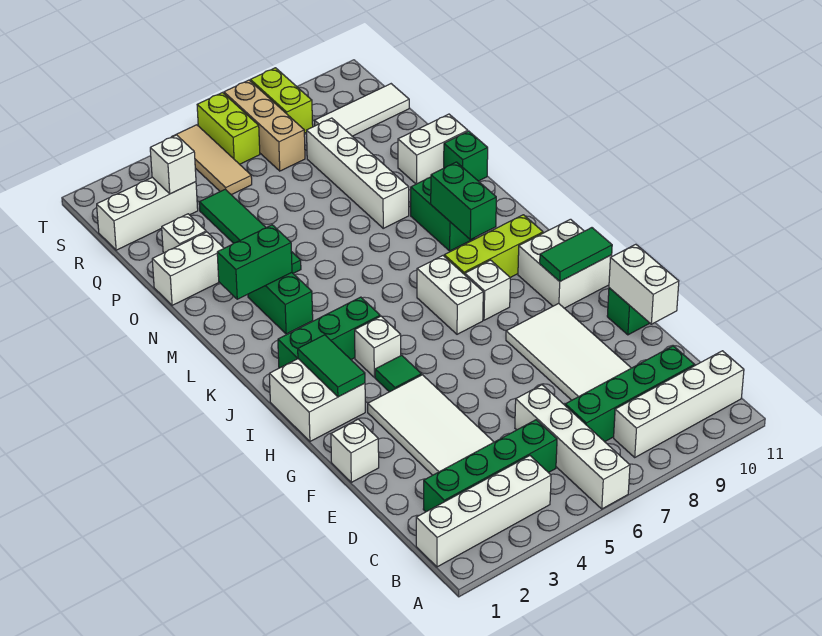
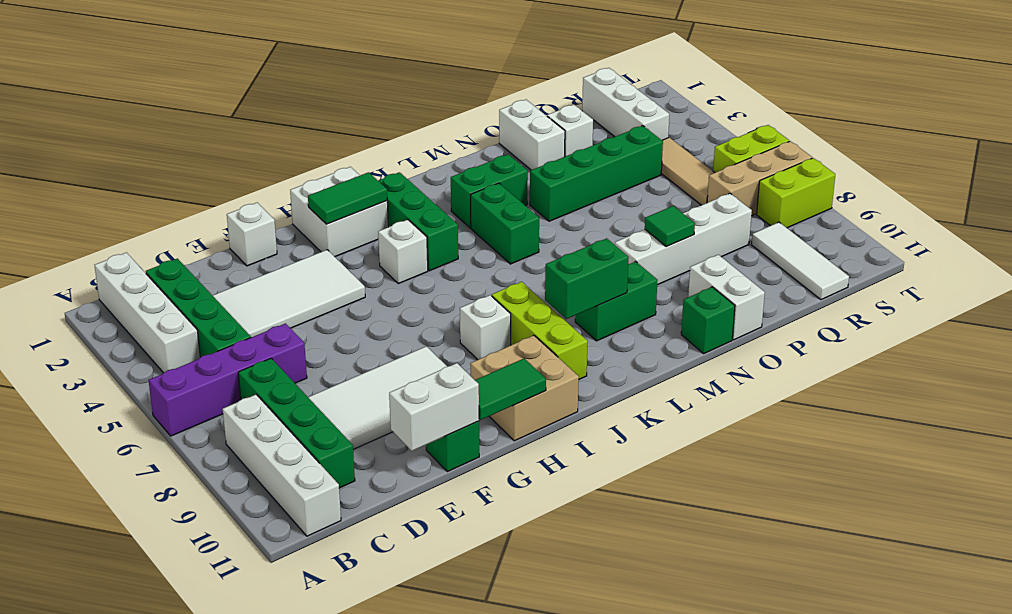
white brick A6:D6 level 1 -> purple brick A6:D6 level 1
green tile H4 level 1 -> green tile O8 level 2
white brick H10:I11 level 1 -> tan brick H10:I11 level 1
green tile H10:H11 level 2 -> green tile G11:H11 level 2
white brick I7:J7 level 1 -> none
green brick M2:M3 level 2 -> green brick L4:L5 level 1
green tile N4:Q4 level 1 -> green brick N4:Q4 level 1
white brick R3 level 2 -> none
tan tile R5:T5 level 1 -> tan tile R4:R6 level 1

